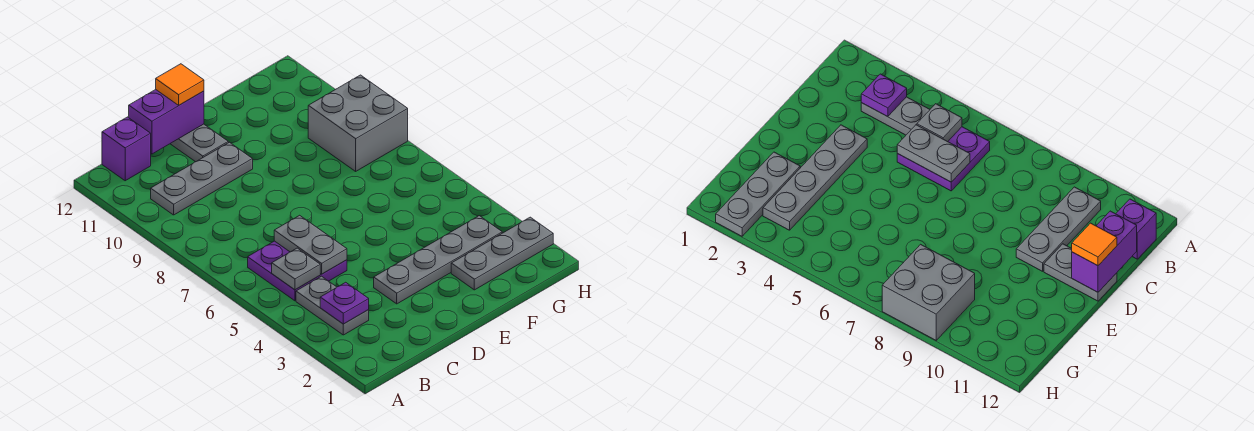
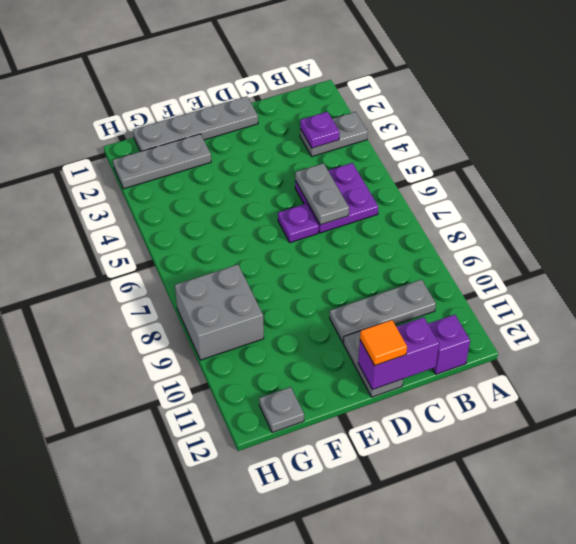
grey plate B3:B4 level 1 -> grey plate A3:B3 level 1
grey plate B5 level 2 -> grey plate G12 level 1
grey plate D3:G3 level 1 -> grey plate D1:G1 level 1
none -> purple plate D6 level 1

